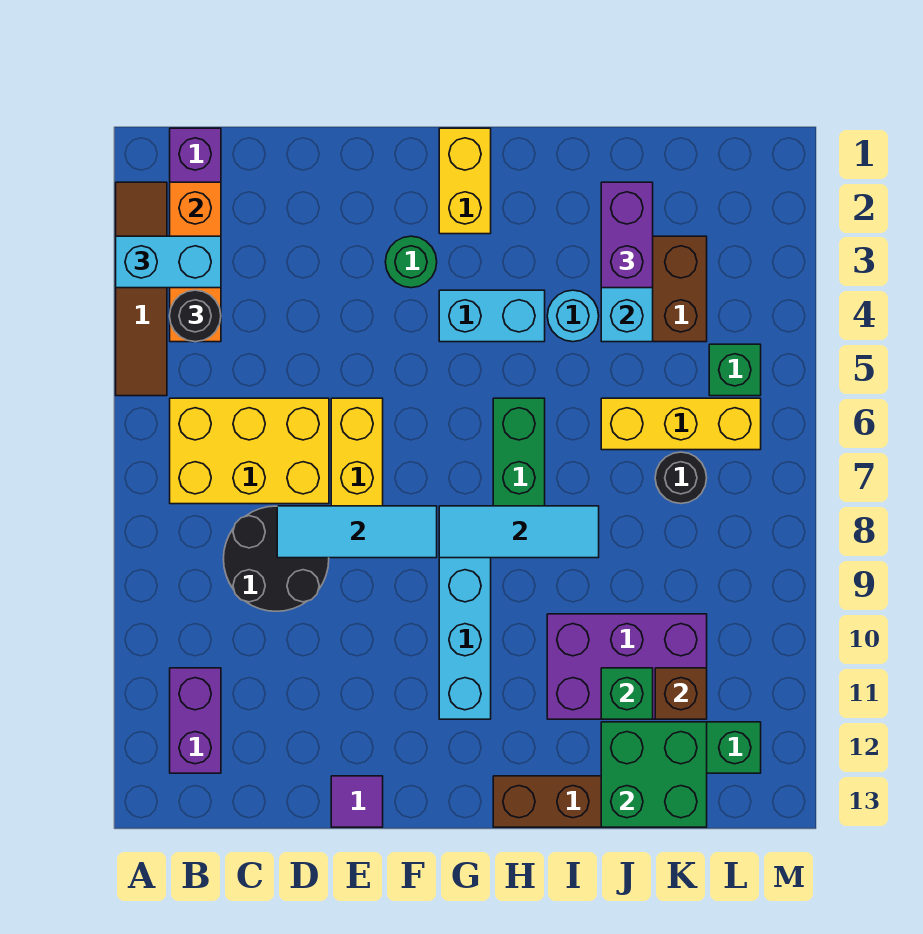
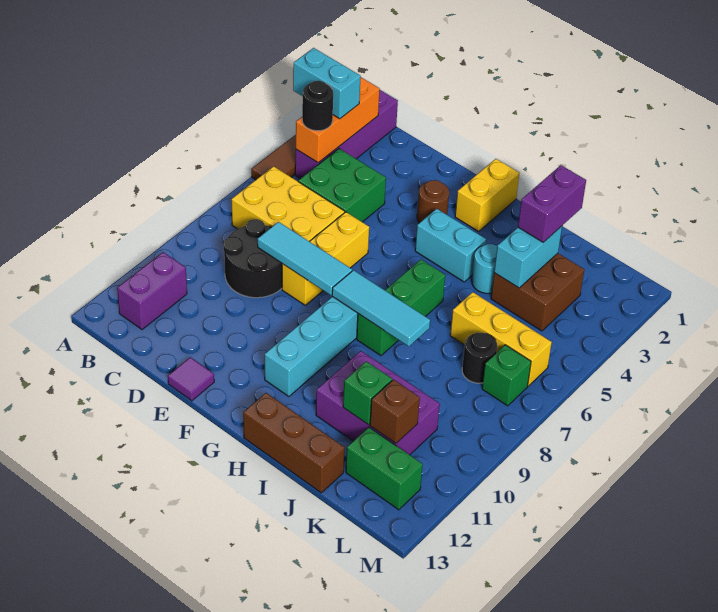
green round brick F3 level 1 -> brown round brick F3 level 1
green brick J12:K13 level 2 -> green brick C4:D5 level 1
green brick L5 level 1 -> green brick L7 level 1

